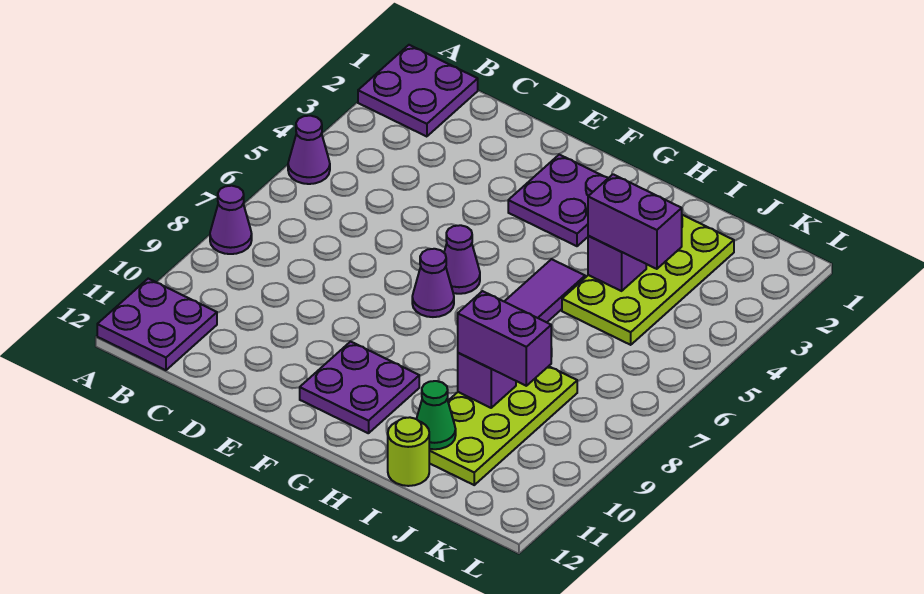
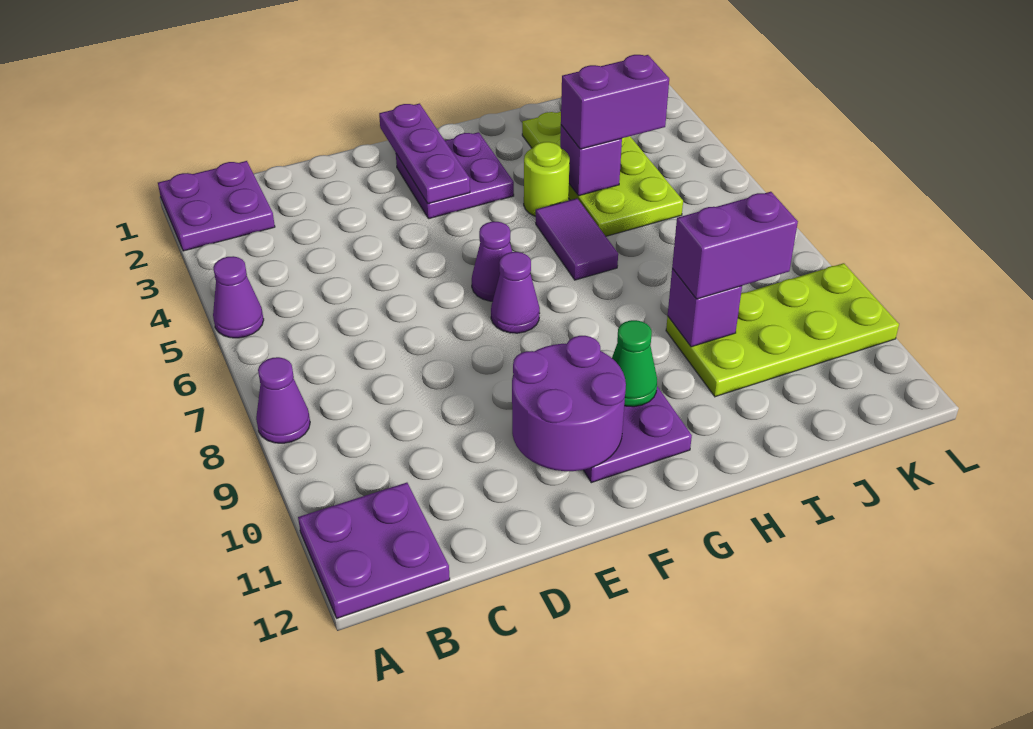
none -> purple round brick E10:F11 level 2
none -> purple plate F1:F3 level 2
lime plate I8:J11 level 1 -> lime plate I9:L10 level 1
green cone I11 level 2 -> green cone G10 level 2
lime round brick I12 level 1 -> lime round brick H4 level 1

